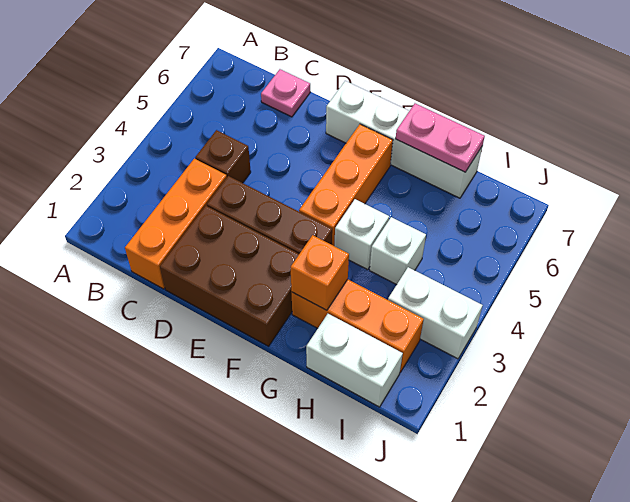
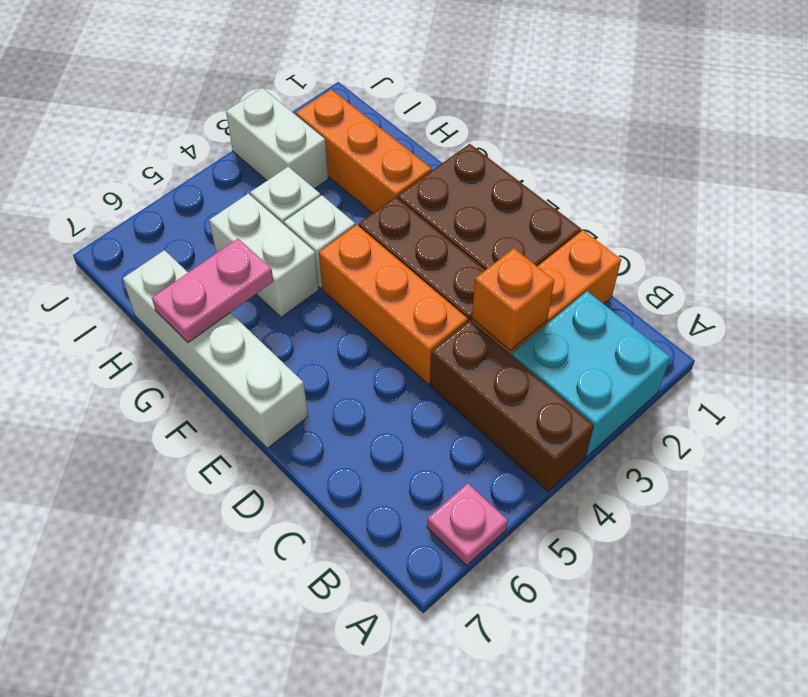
none -> cyan brick A2:B3 level 1
brown brick C4 level 1 -> brown brick A4:C4 level 1
pink plate C7 level 1 -> pink plate A6 level 1
orange brick F4:F6 level 1 -> orange brick D4:F4 level 1
orange brick G2 level 2 -> orange brick C3 level 2
pink plate G7:H7 level 2 -> pink plate G6:G7 level 2
white brick H1:I1 level 1 -> white brick G5:H5 level 1

